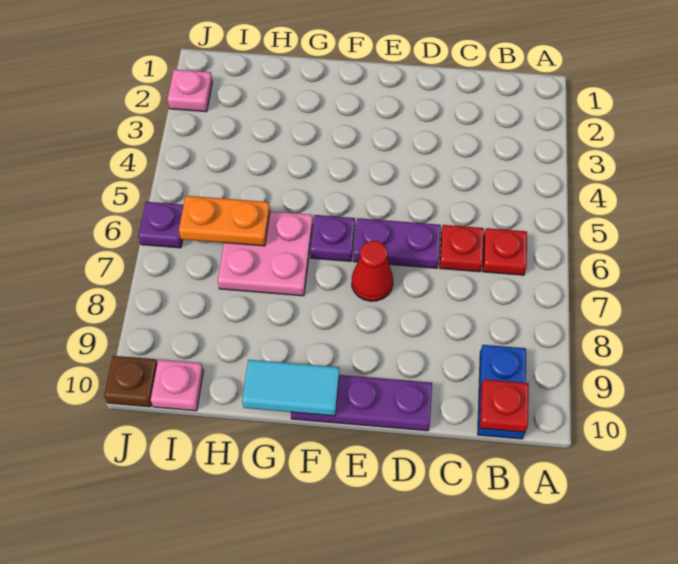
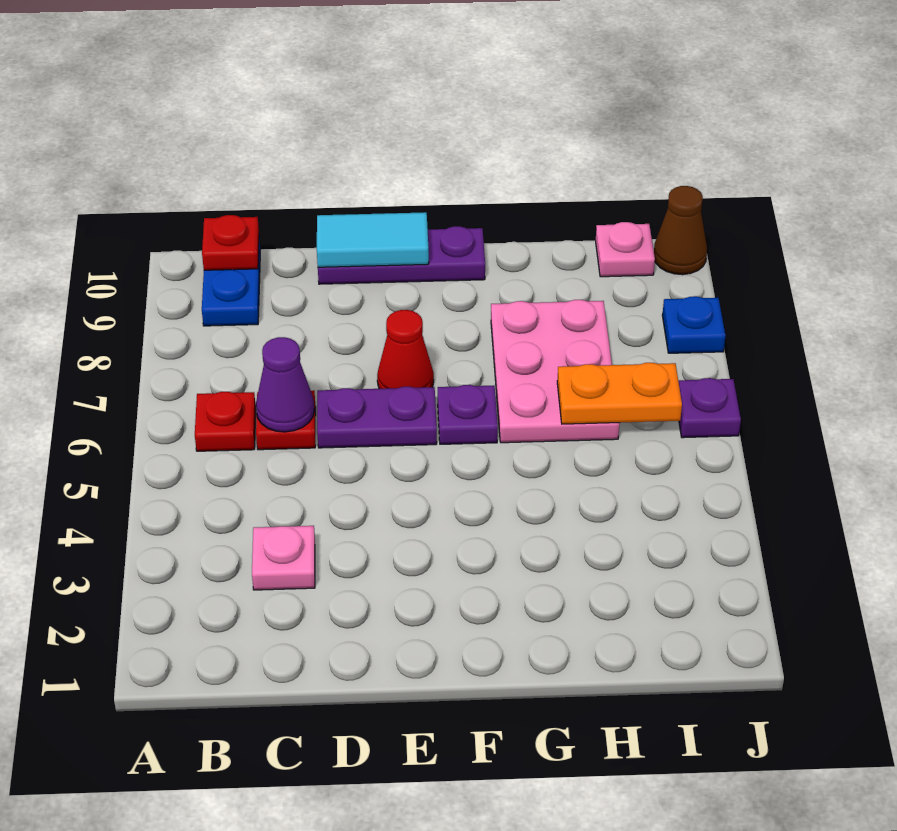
none -> purple cone C6 level 2
cyan tile F10:G10 level 2 -> cyan tile D10:E10 level 2
pink plate G6:H7 level 1 -> pink plate G6:H8 level 1
pink plate J2 level 1 -> pink plate C3 level 1
none -> blue plate J8 level 1
brown plate J10 level 1 -> brown cone J10 level 1

